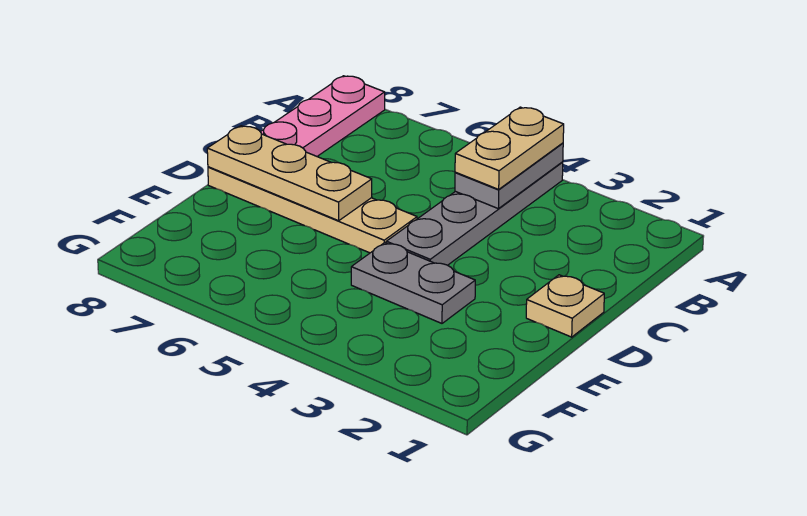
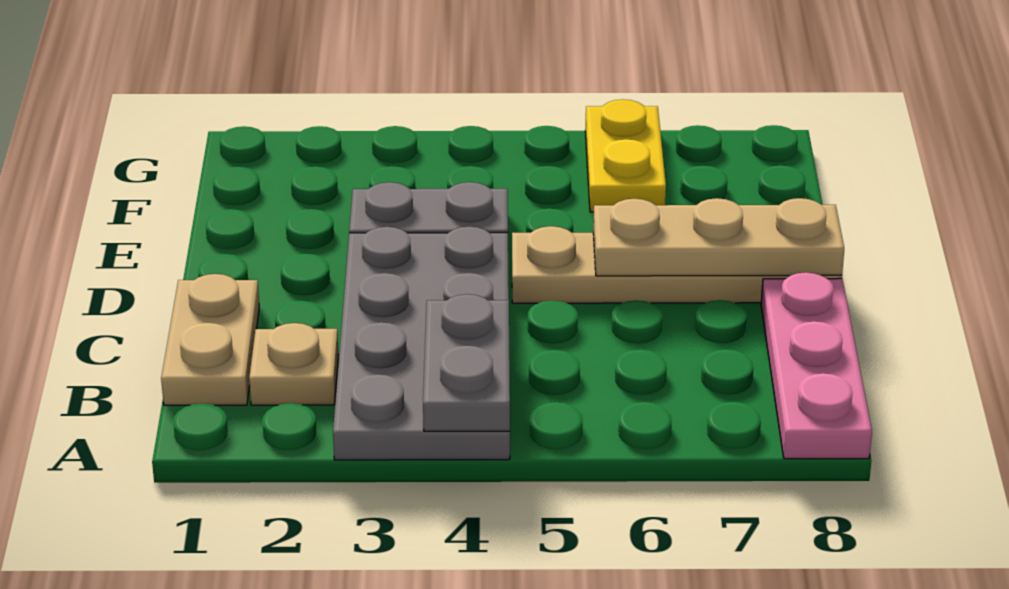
grey plate A4:D4 level 1 -> grey plate A3:D4 level 1
tan plate A4:B4 level 3 -> tan plate B1:C1 level 1
tan plate D1 level 1 -> tan plate B2 level 1
none -> yellow plate F6:G6 level 1

